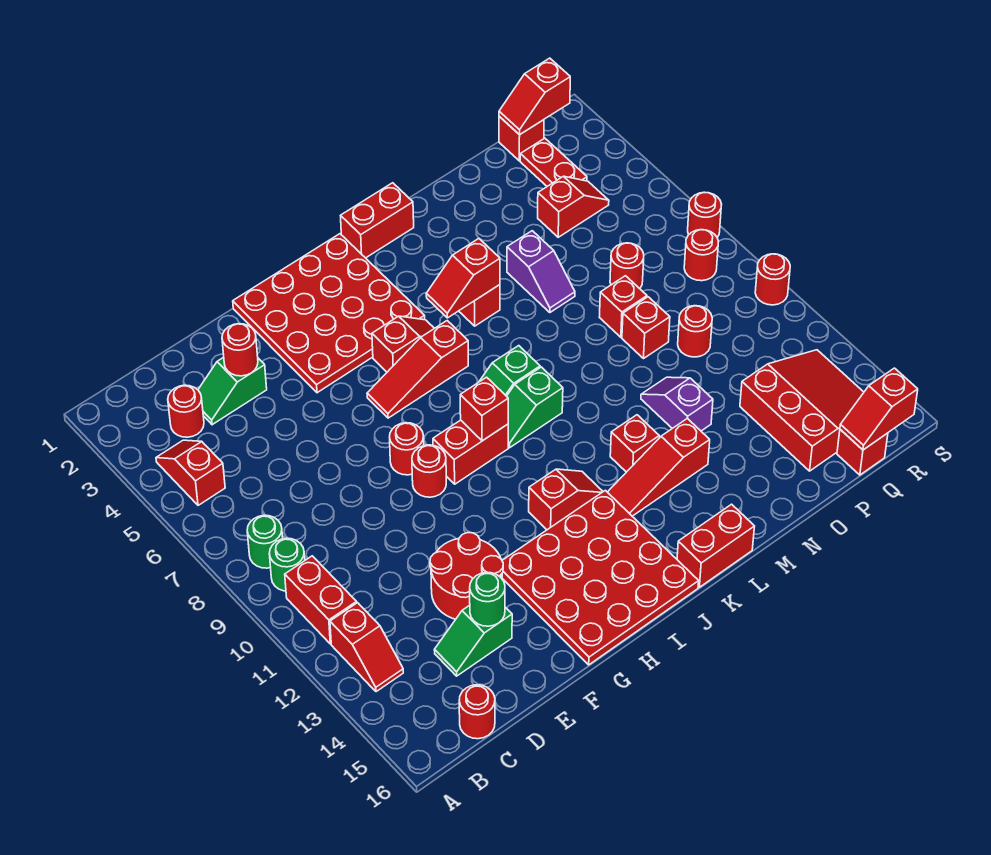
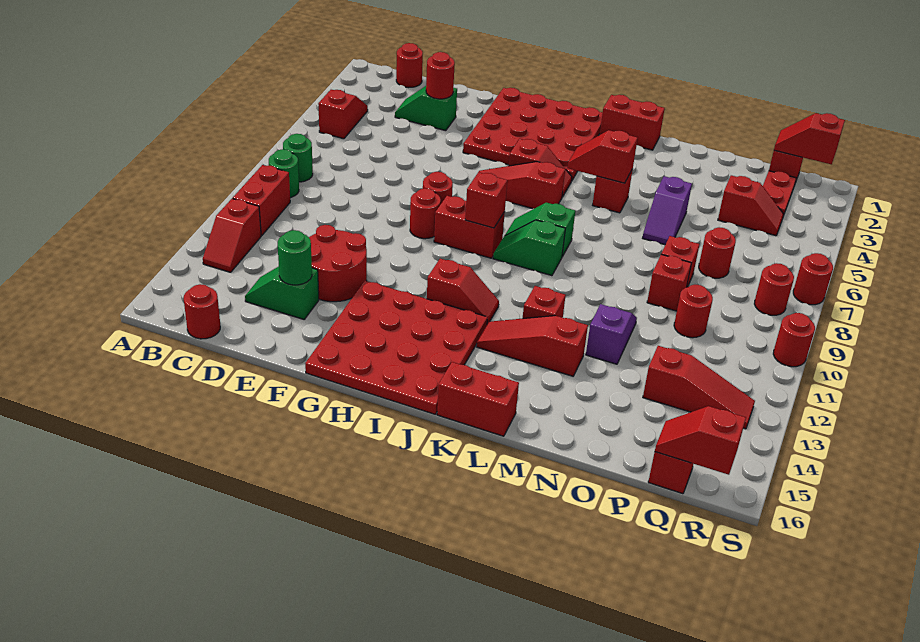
red round brick C3 level 1 -> red round brick C1 level 1
red slope P13:R15 level 1 top P -> red slope P13:R13 level 1 top P

